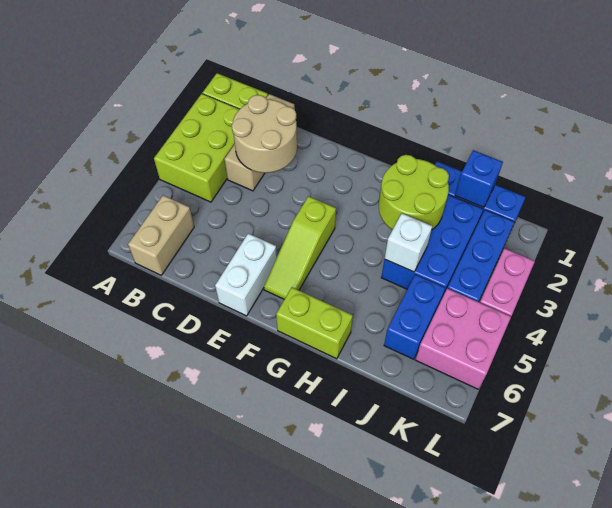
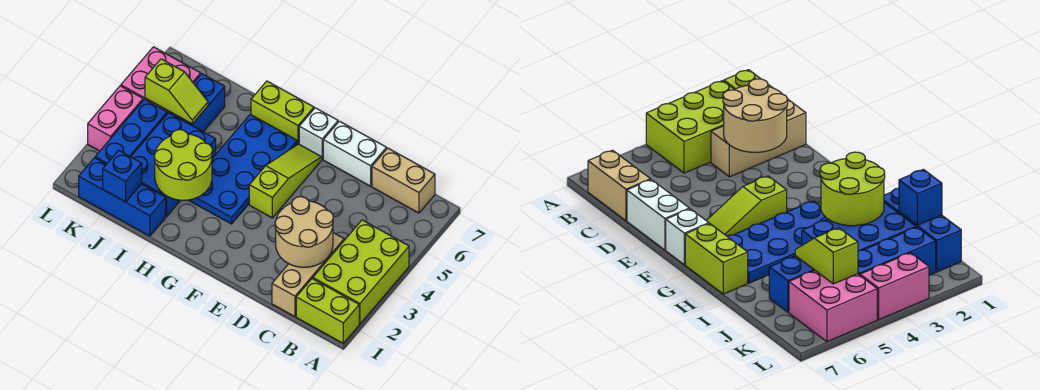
tan brick B6:B7 level 1 -> tan brick B7:C7 level 1
white brick E6:E7 level 1 -> white brick D7:E7 level 1
none -> blue plate G3:H6 level 1
white brick I4 level 2 -> white brick F7 level 1
none -> lime slope J5:K5 level 2 top K

